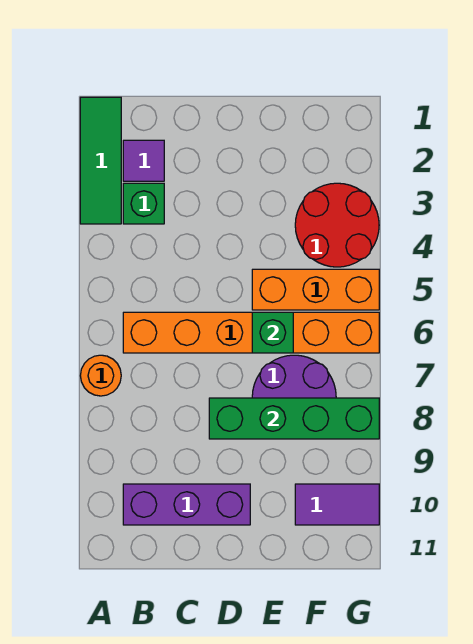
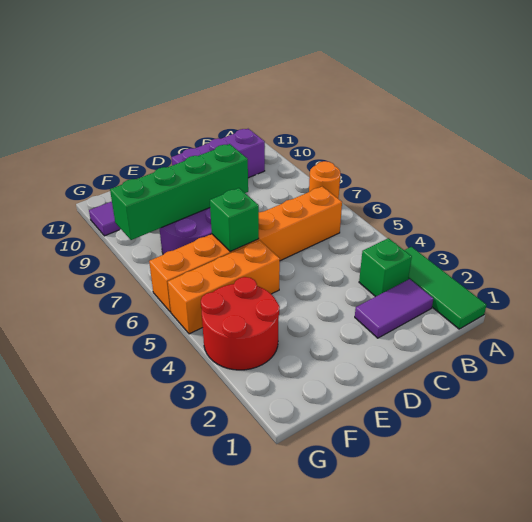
purple tile B2 level 1 -> purple tile B2:C2 level 1

